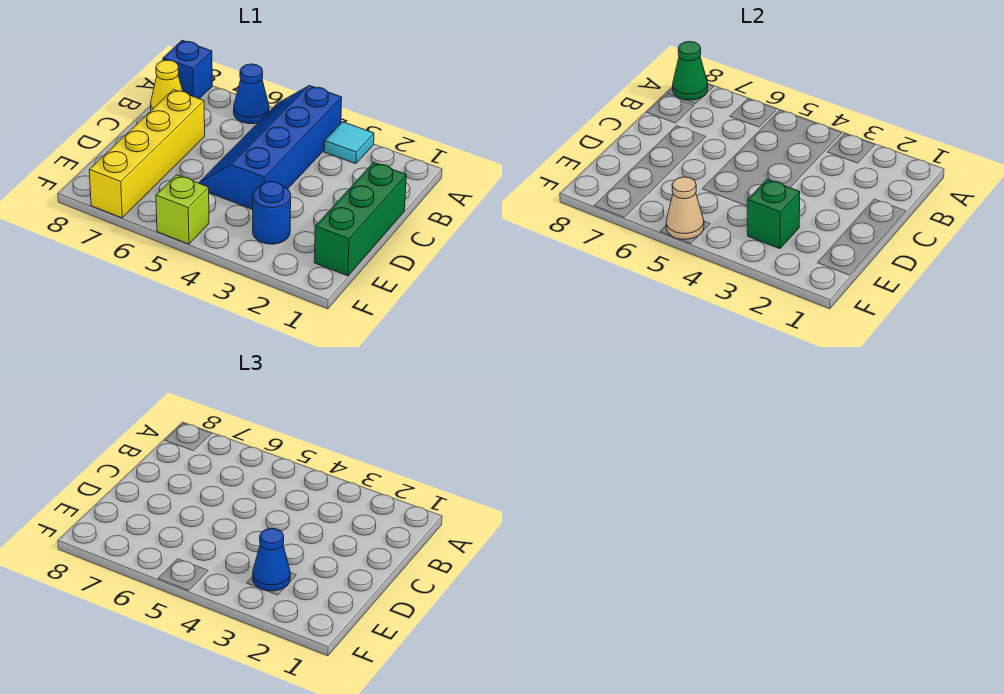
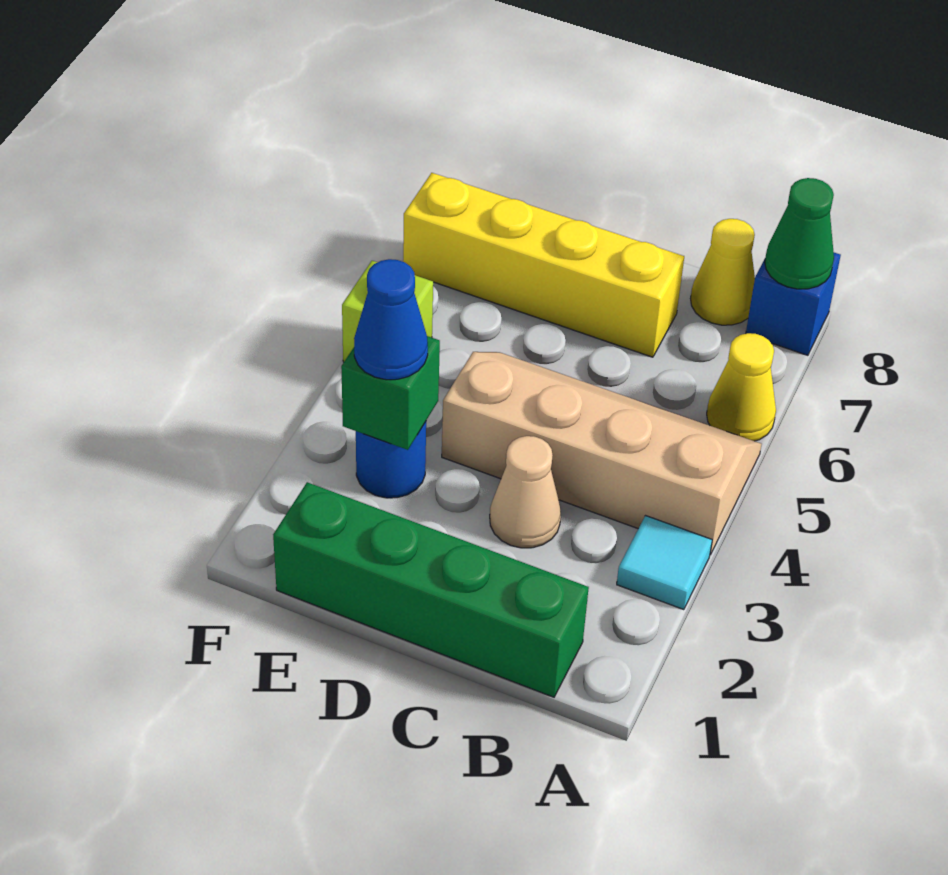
blue slope A4:D5 level 1 top 4 -> tan slope A4:D5 level 1 top 4
blue cone A6 level 1 -> yellow cone A6 level 1
green brick C1:E1 level 1 -> green brick B1:E1 level 1
tan cone F5 level 2 -> tan cone C3 level 1

